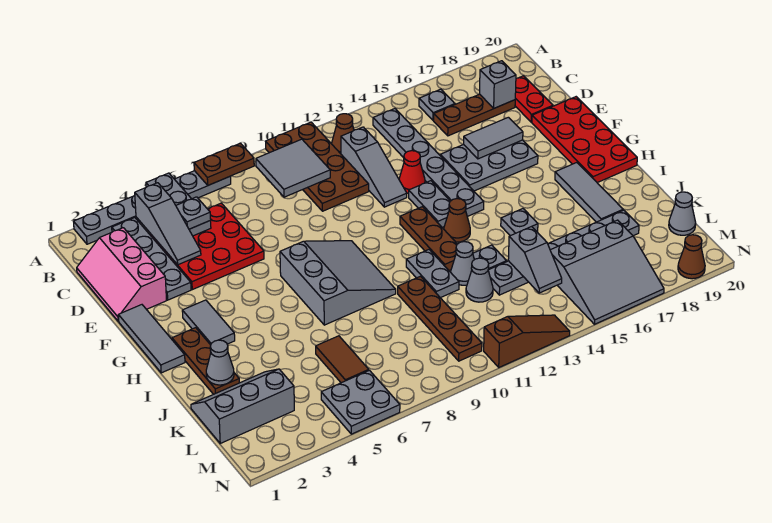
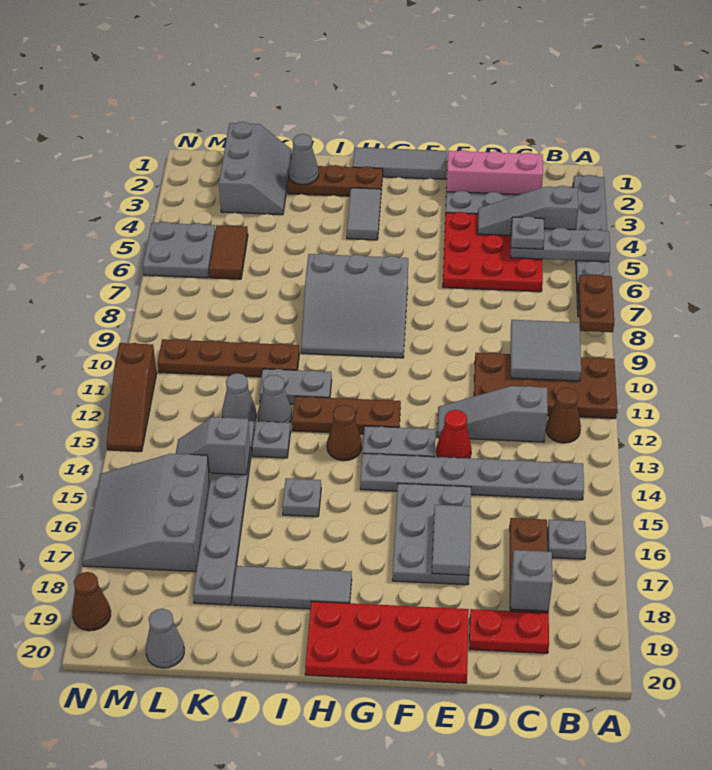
grey tile G3:H3 level 1 -> grey tile H3:H4 level 1
brown tile K6:L6 level 1 -> brown tile L5:L6 level 1

